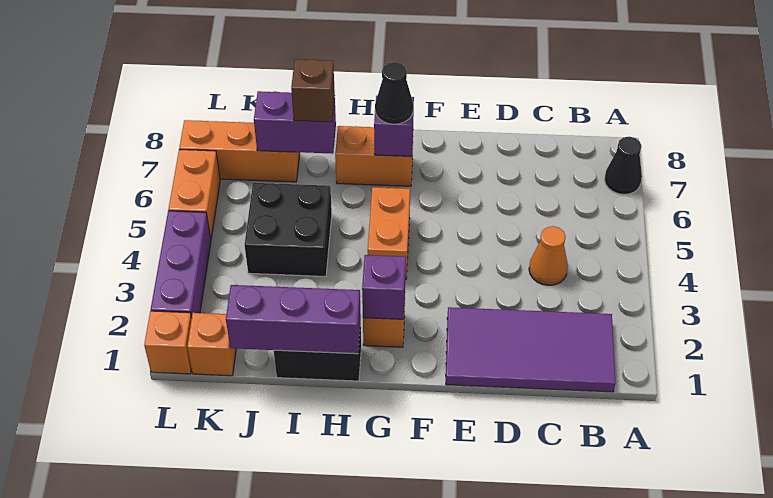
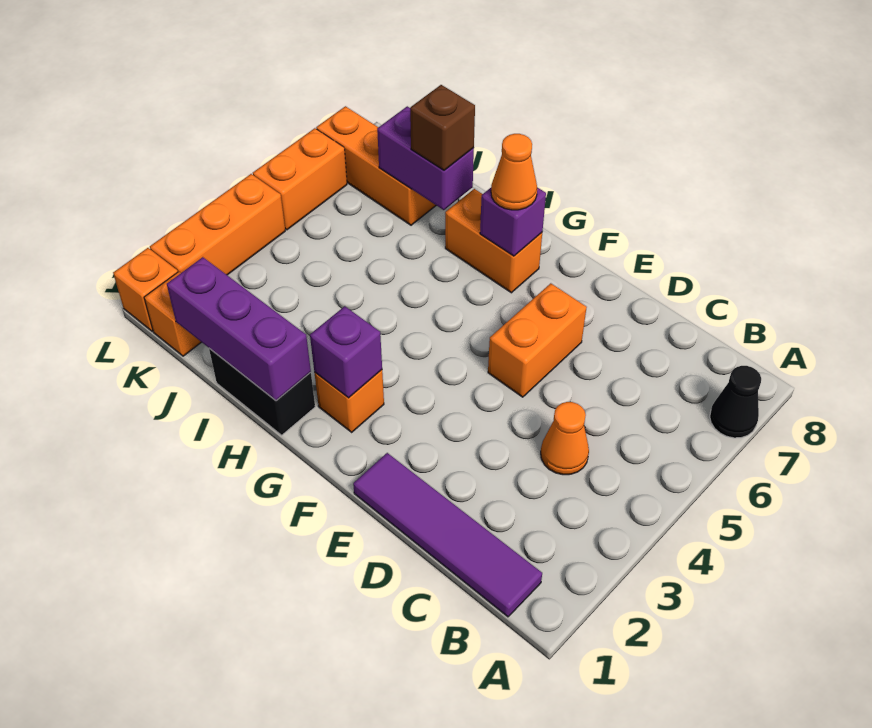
purple tile B1:E2 level 1 -> purple tile B1:E1 level 1
orange brick G4:G5 level 1 -> orange brick E5:E6 level 1
black cone G7 level 3 -> orange cone G7 level 3
black brick I4:J5 level 1 -> none
purple brick L2:L4 level 1 -> orange brick L2:L4 level 1

